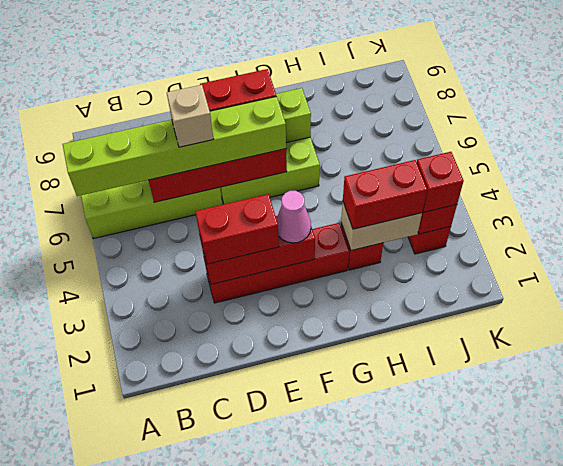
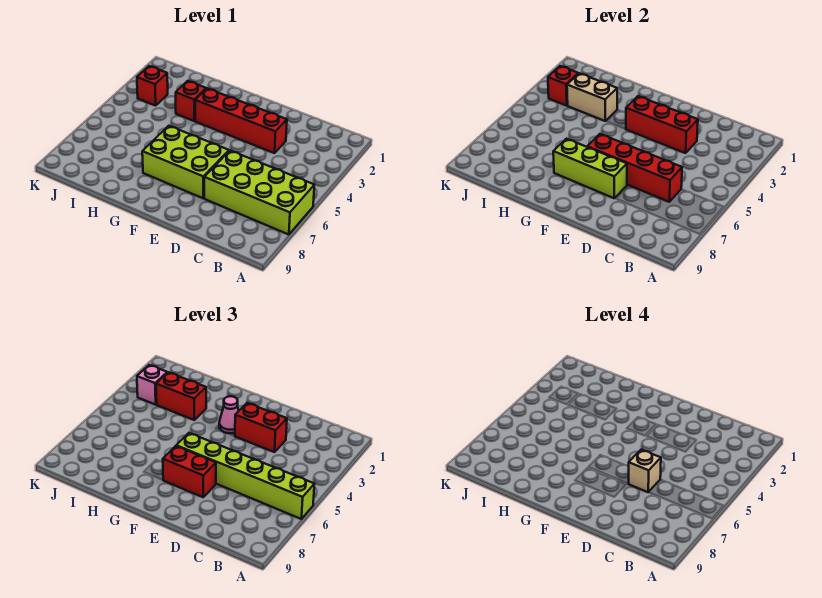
red brick J3 level 3 -> pink brick J3 level 3

